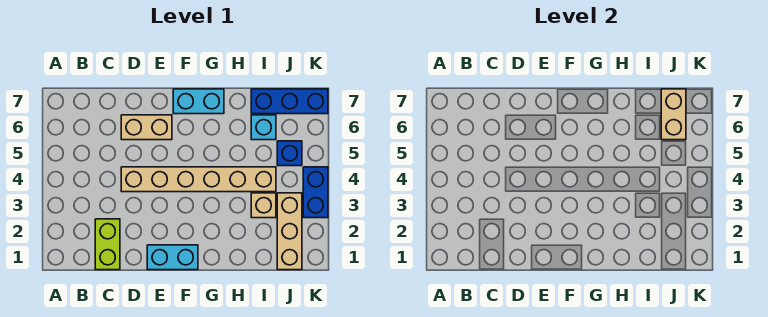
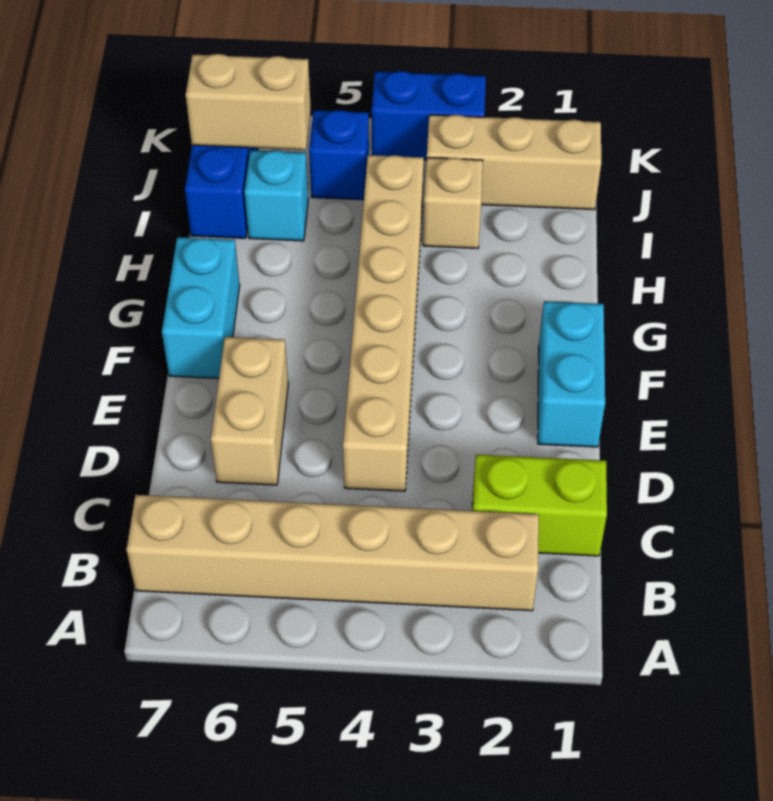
none -> tan brick B2:B7 level 1

